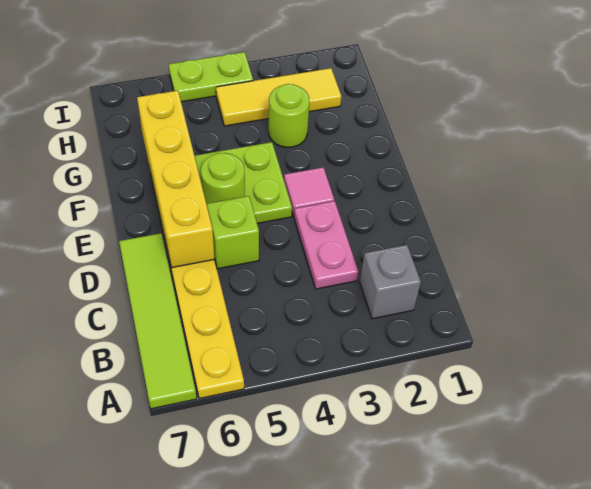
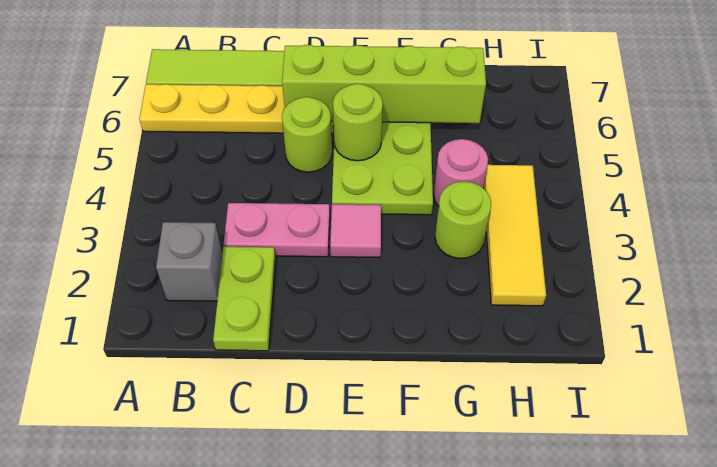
lime brick D5 level 1 -> lime round brick D5 level 1
yellow brick D6:G6 level 2 -> lime brick D6:G6 level 2
none -> pink round brick G4 level 1
lime plate I4:I5 level 1 -> lime plate C1:C2 level 1

